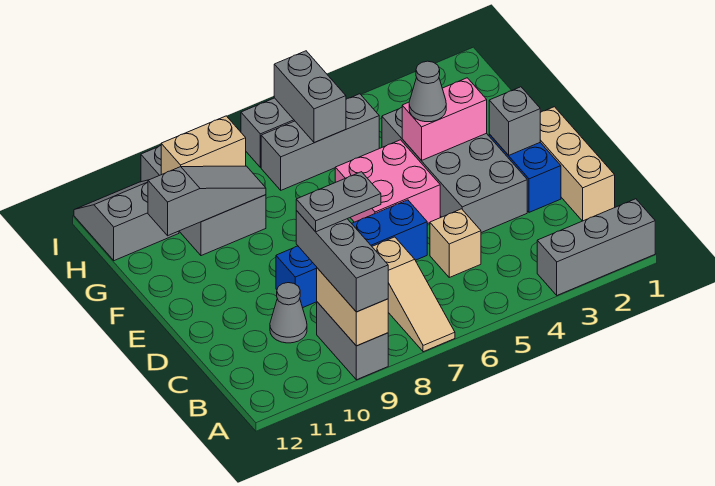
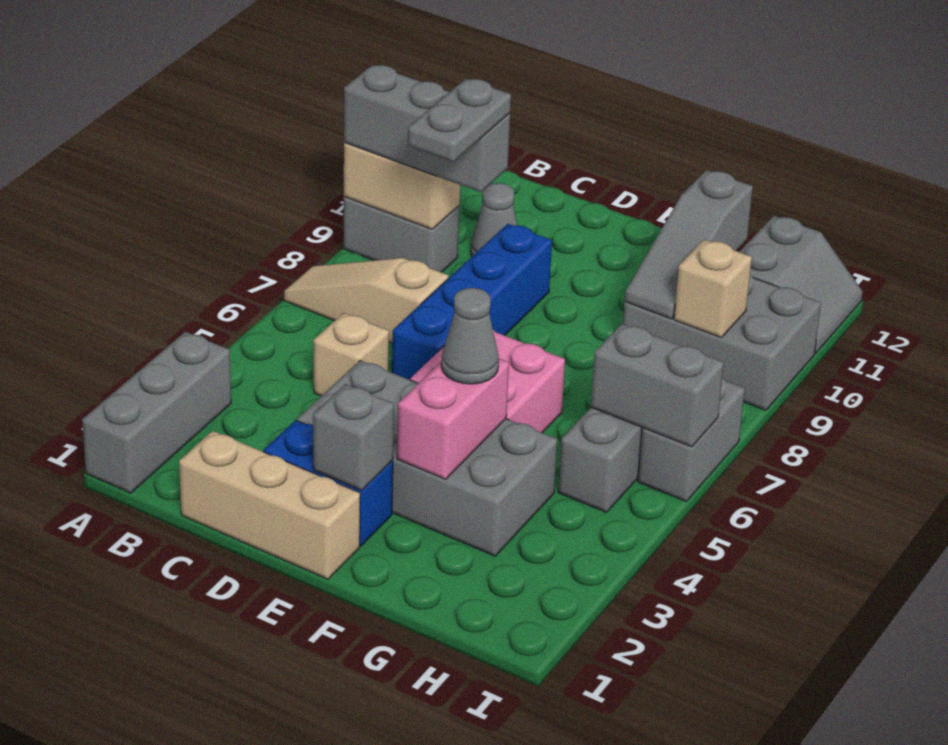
tan brick H9:H10 level 2 -> tan brick H9 level 2

